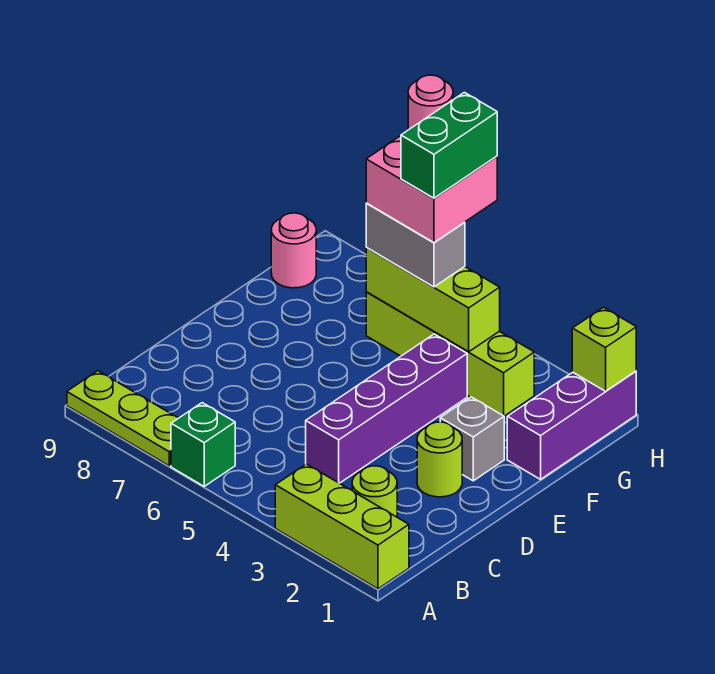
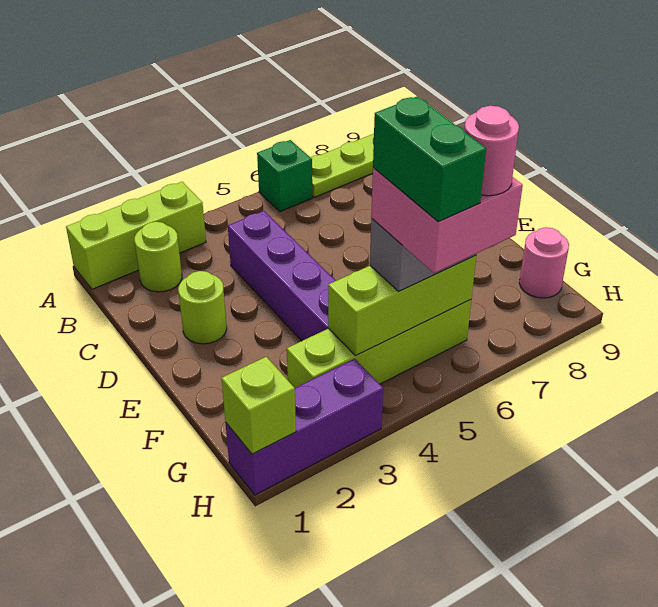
grey brick E2 level 1 -> none
purple brick F1:H1 level 1 -> purple brick H1:H3 level 1

